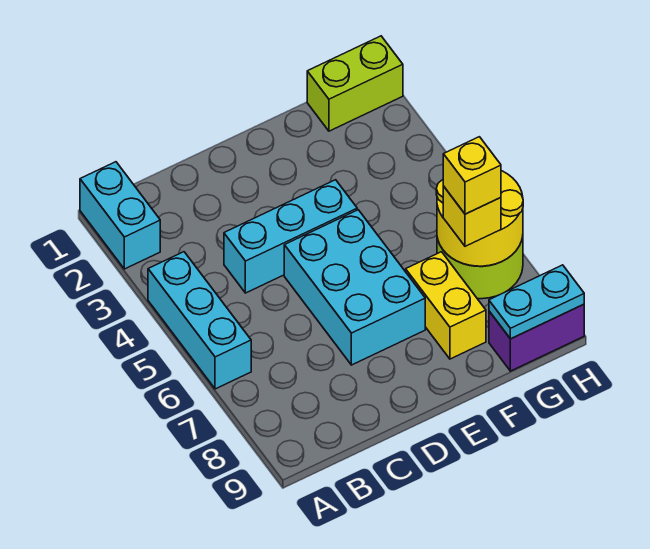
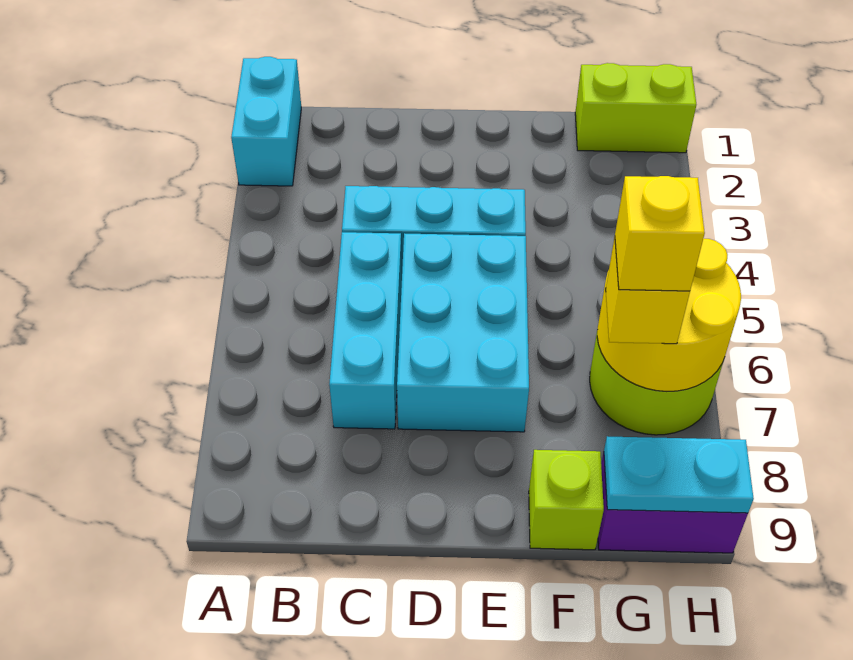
cyan brick A4:A6 level 1 -> cyan brick C5:C7 level 1
yellow brick F7:F8 level 1 -> none
none -> lime brick F9 level 1

